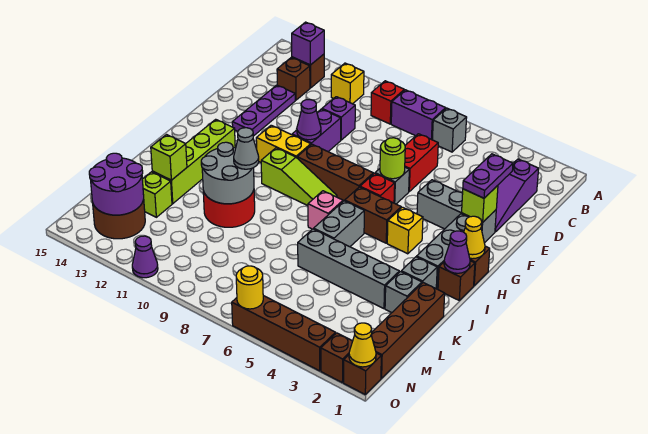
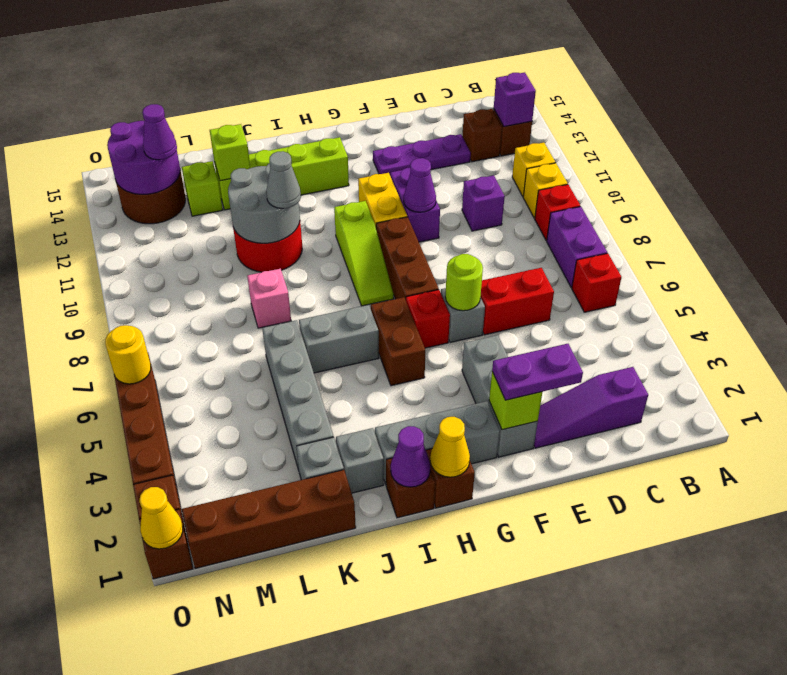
grey brick B6 level 1 -> red brick B6 level 1
purple brick E10:F10 level 1 -> purple brick F10:F11 level 1
yellow brick H4 level 1 -> yellow brick B10 level 1
pink brick I7 level 1 -> pink brick K8 level 1
purple cone O11 level 1 -> purple cone M13 level 3

